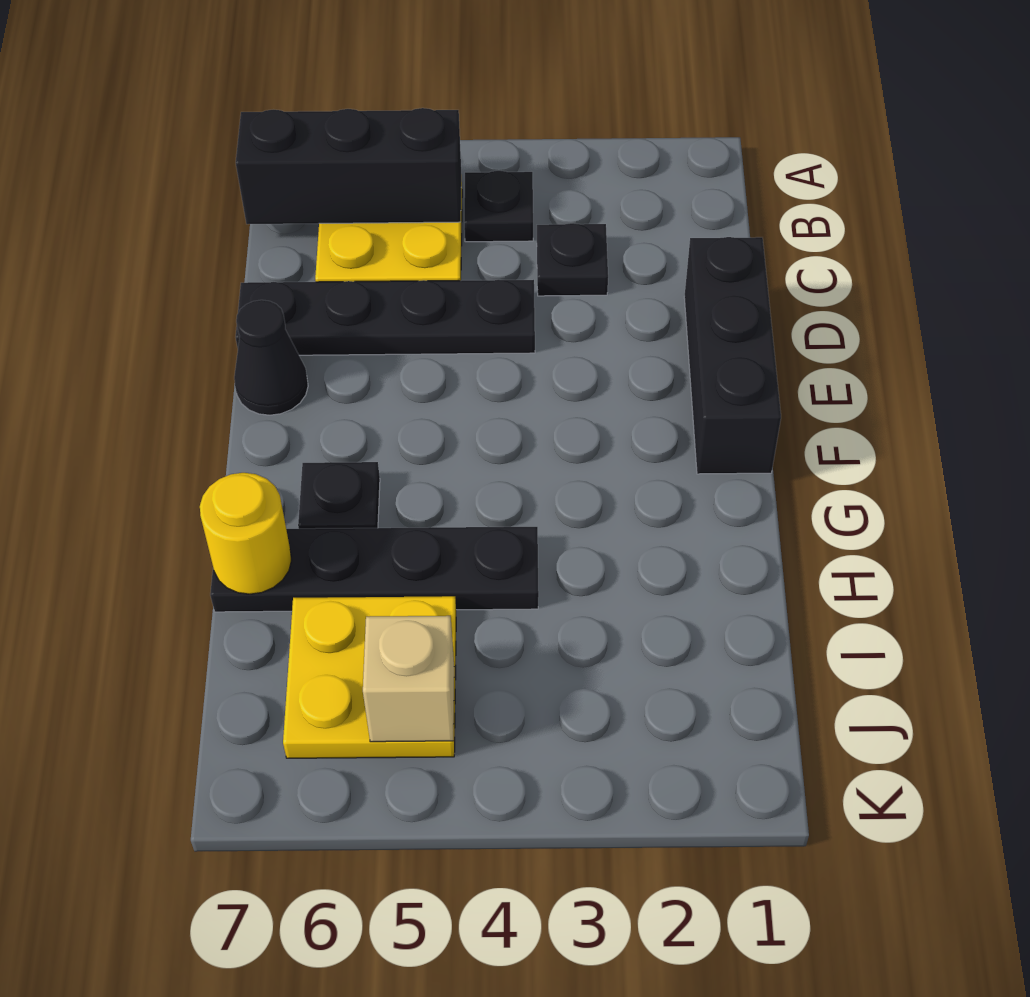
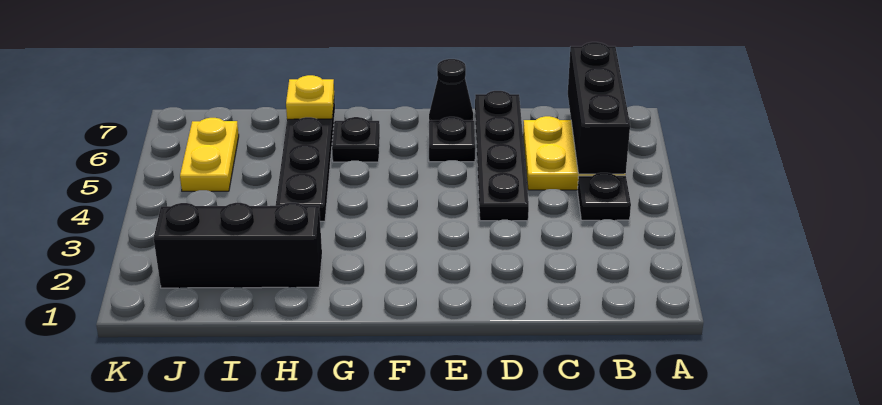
black plate C3 level 1 -> black plate E6 level 1
black brick D1:F1 level 1 -> black brick H2:J2 level 1
yellow round brick H7 level 2 -> yellow plate H7 level 2
yellow plate I5:J6 level 1 -> yellow plate J5:J6 level 1
tan brick J5 level 2 -> none

